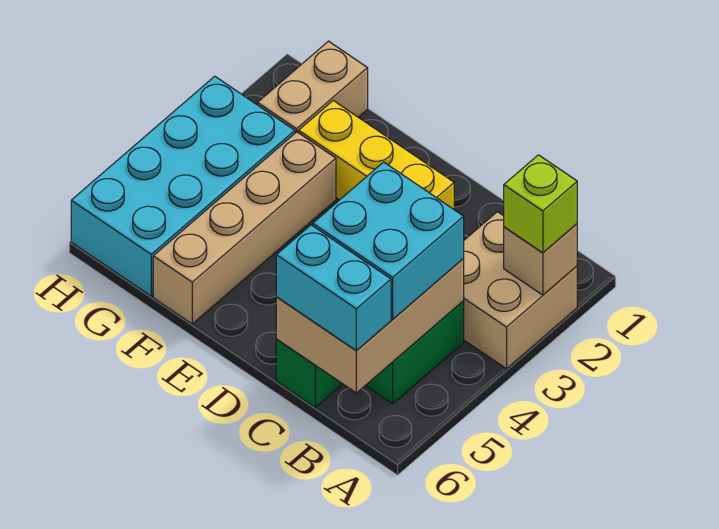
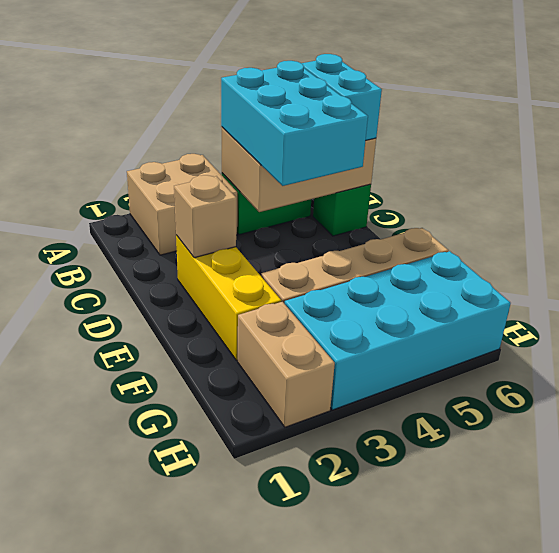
tan brick A2 level 2 -> tan brick D2 level 2
lime brick A2 level 3 -> none
cyan brick B4:C5 level 3 -> cyan brick B4:D5 level 3
tan brick G1:G2 level 1 -> tan brick G2:H2 level 1

